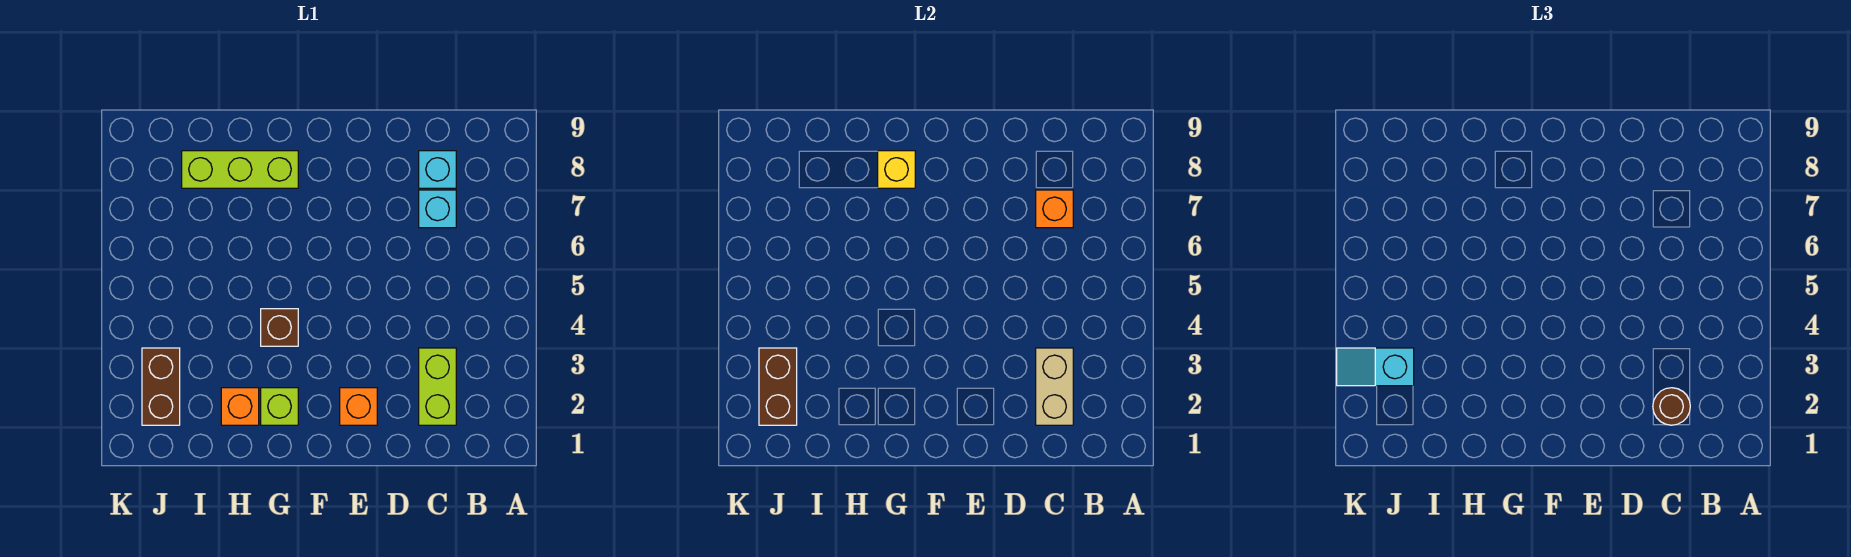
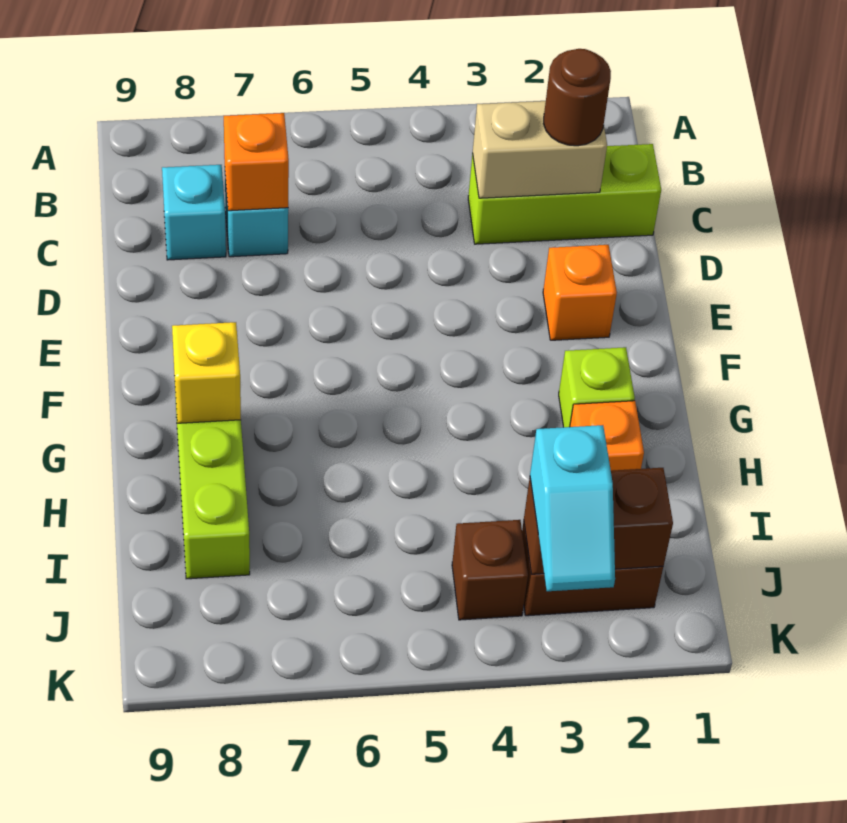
lime brick C2:C3 level 1 -> lime brick C1:C3 level 1
brown brick G4 level 1 -> brown brick J4 level 1

